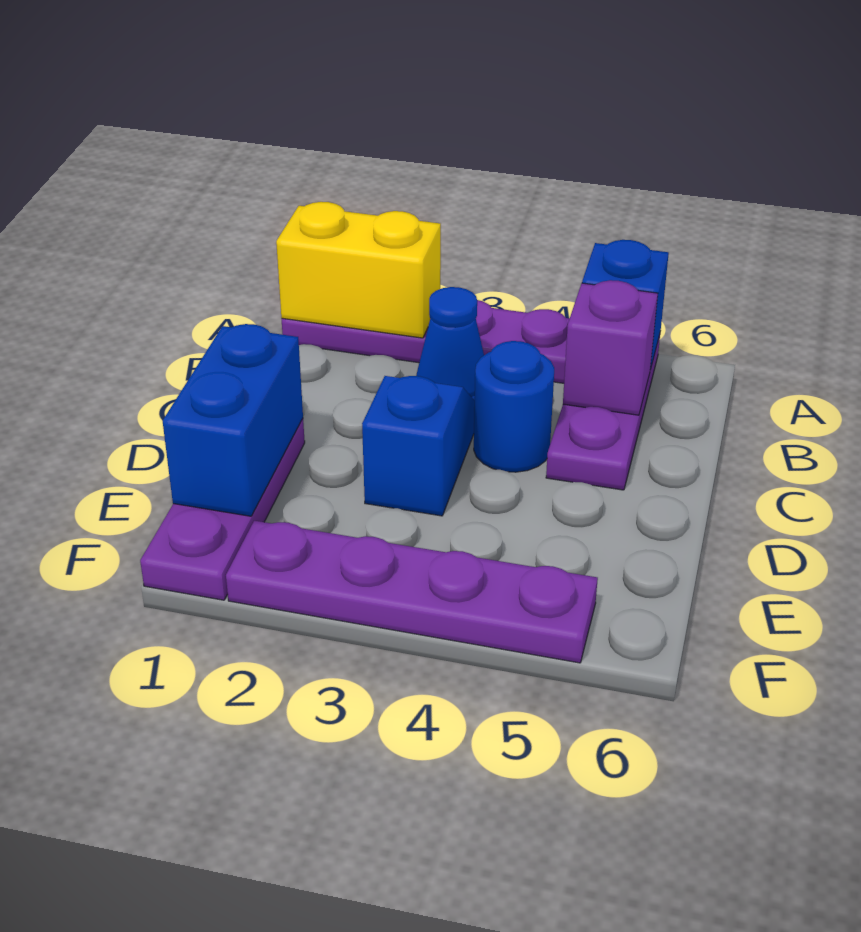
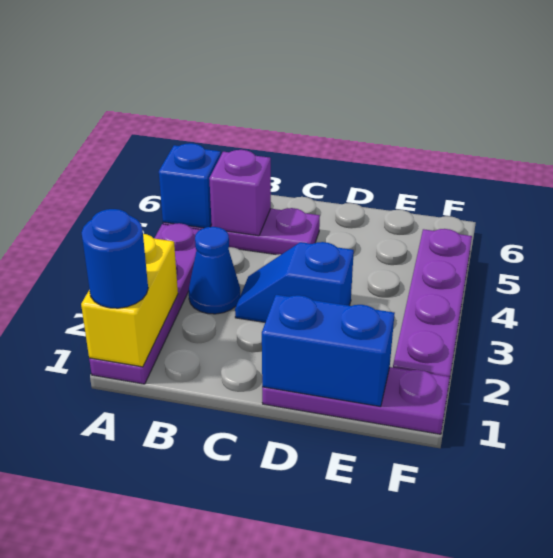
blue round brick C4 level 1 -> blue round brick A1 level 3

